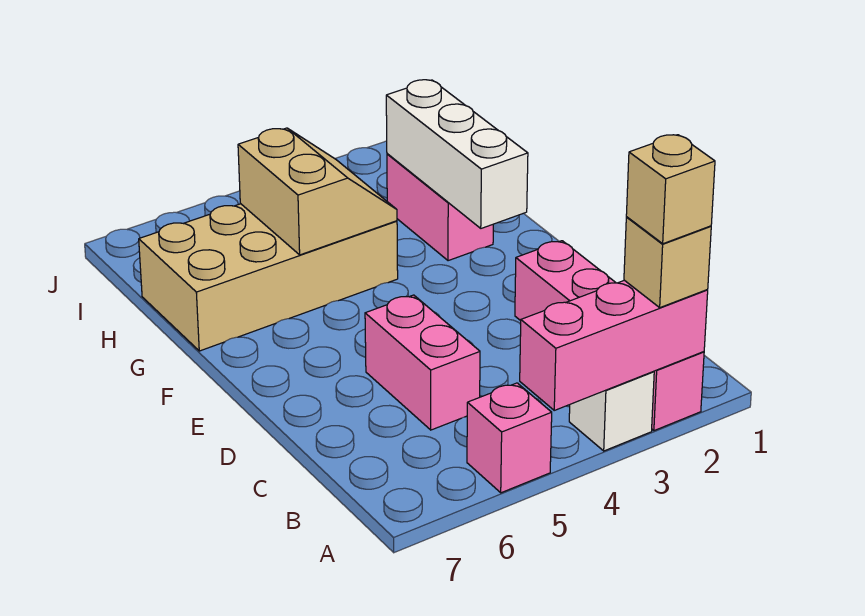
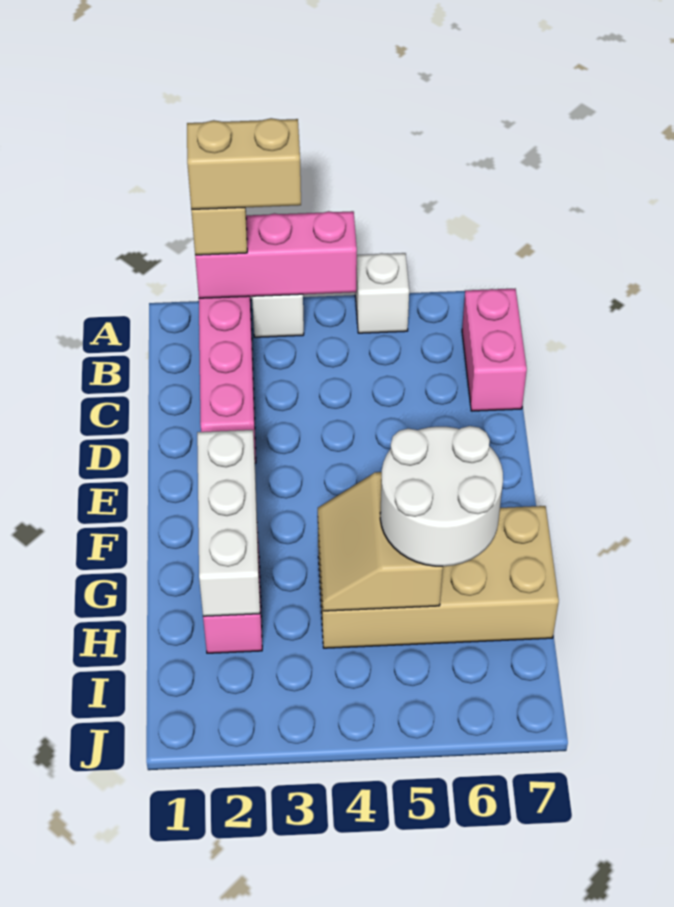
tan brick A2 level 4 -> tan brick A2:A3 level 4
pink brick A5 level 1 -> white brick A5 level 1
pink brick C5:D5 level 1 -> pink brick B7:C7 level 1
none -> white round brick G5:H6 level 3

